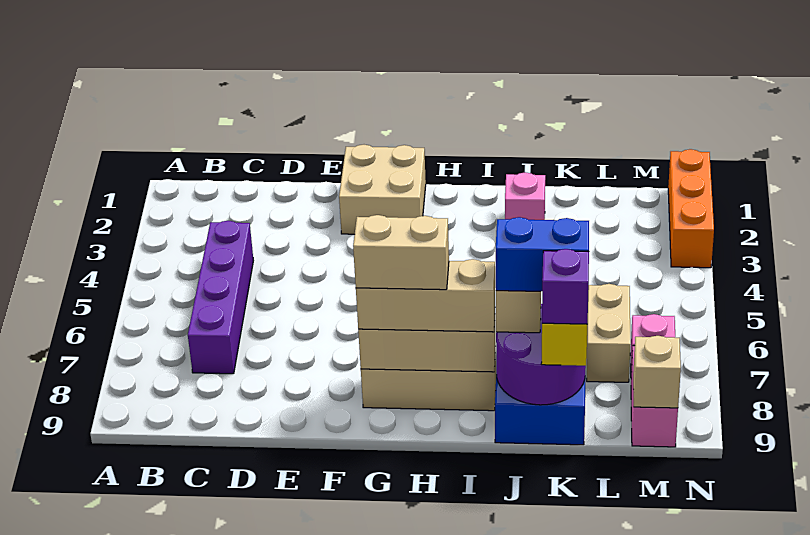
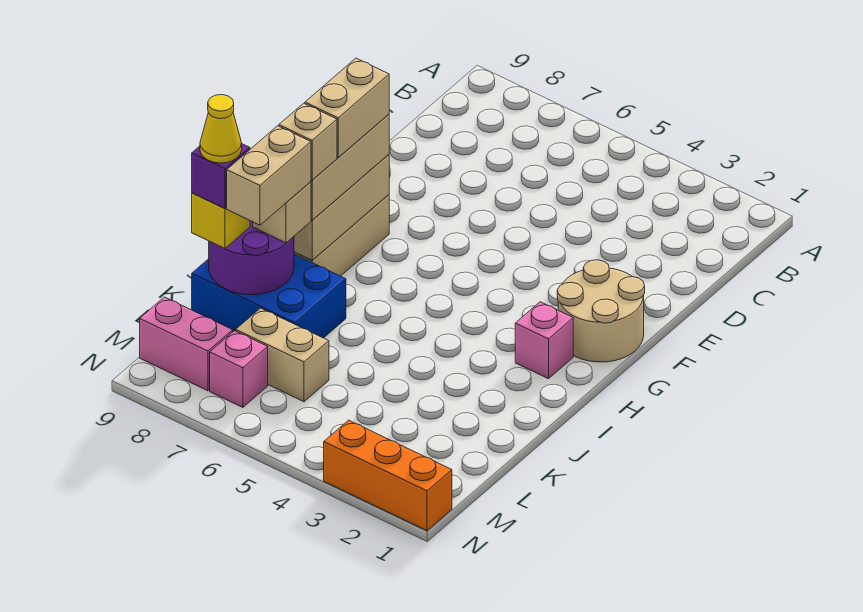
purple brick C4:C7 level 1 -> none
tan brick F1:G2 level 1 -> tan round brick F1:G2 level 1
pink brick J2 level 1 -> pink brick H2 level 1
blue brick J8:K8 level 4 -> tan brick J8:K8 level 4
none -> yellow cone K9 level 5
tan brick M9 level 2 -> tan brick I8 level 4

